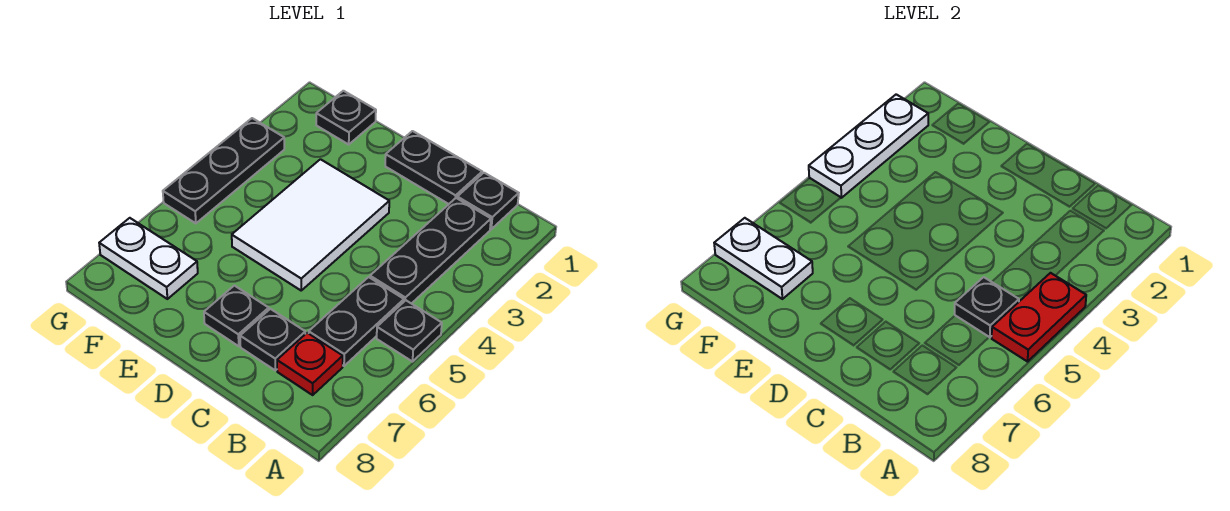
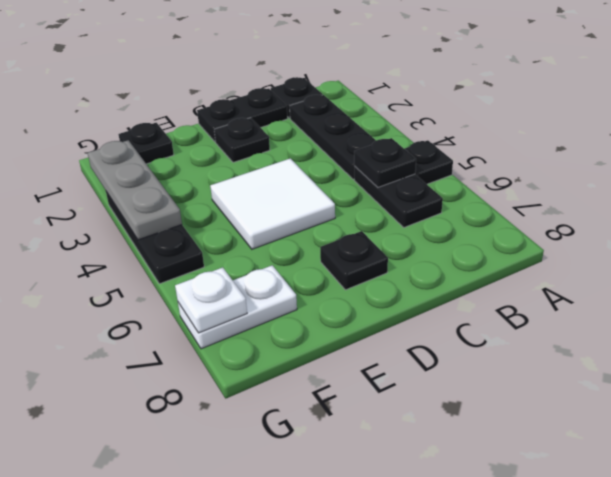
red plate A4:A5 level 2 -> none
red plate B7 level 1 -> none
black plate C7 level 1 -> black plate D2 level 1
white tile D3:E5 level 1 -> white tile D4:E5 level 1
white plate F7:G7 level 2 -> white plate G7 level 2
white plate G2:G4 level 2 -> grey plate G2:G4 level 2

